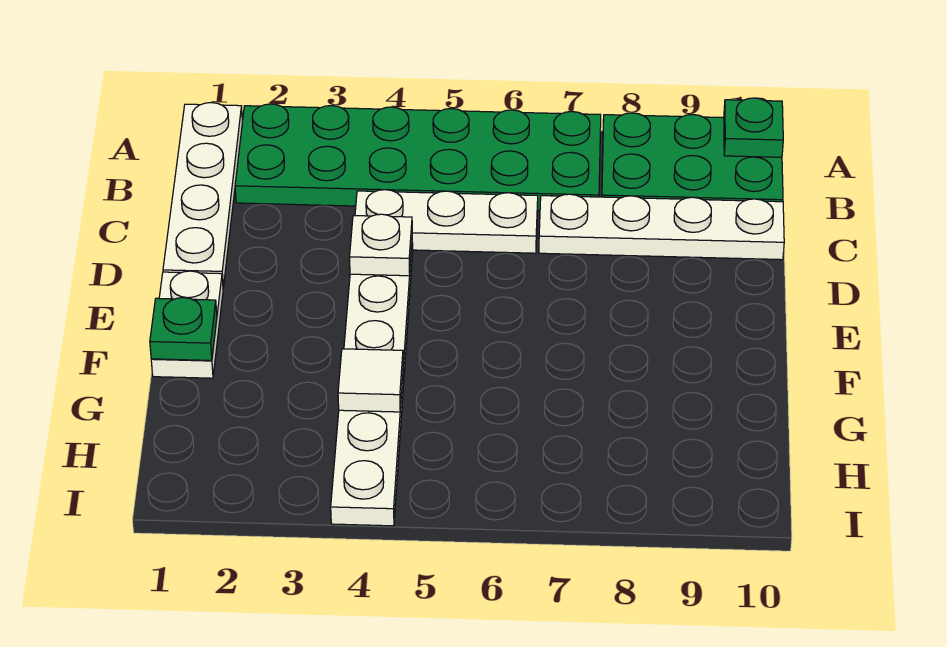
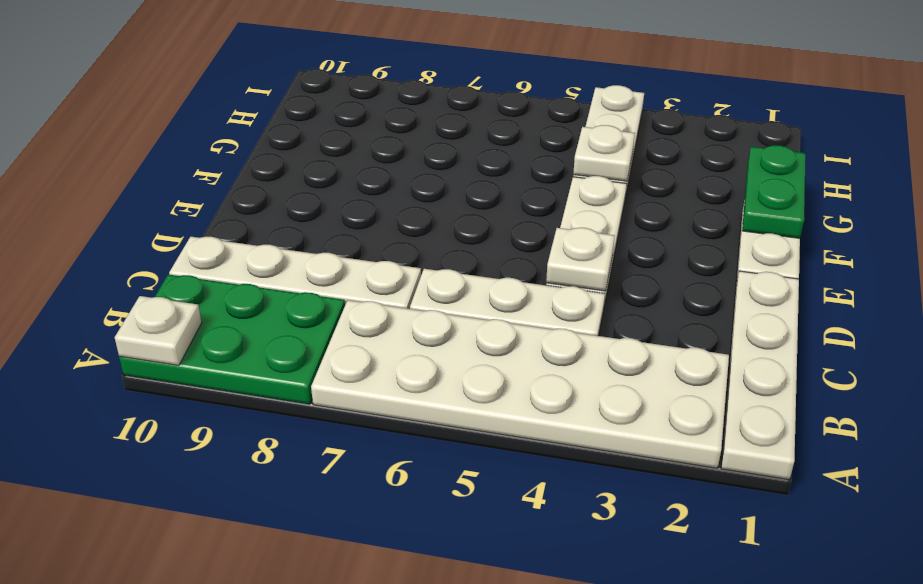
green plate A2:B7 level 1 -> white plate A2:B7 level 1
green plate A10 level 2 -> white plate A10 level 2
green plate F1 level 2 -> green plate F1:G1 level 2
white tile G4 level 2 -> white plate G4 level 2

